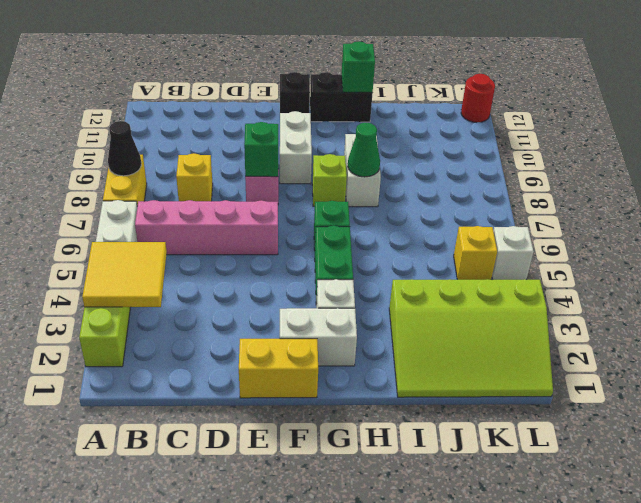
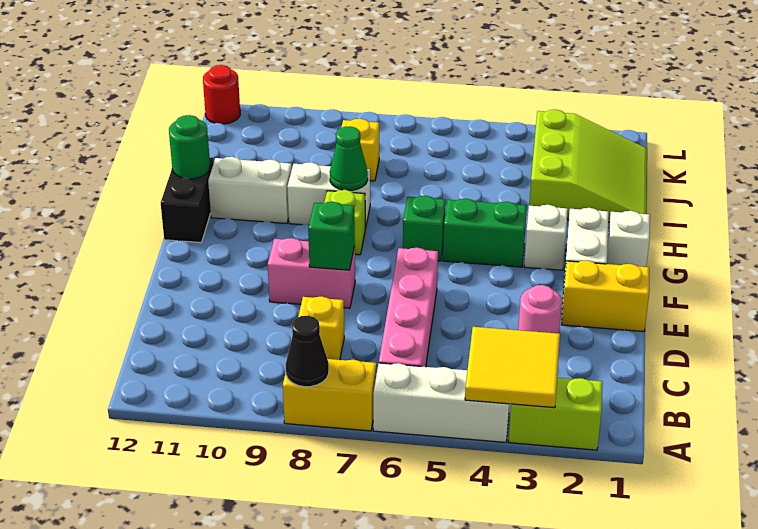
none -> pink round brick D3 level 1
yellow brick E1:F1 level 1 -> yellow brick E1:E2 level 1
white brick F9:F10 level 1 -> white brick H10:H11 level 1
black brick F12 level 1 -> none
green brick H12 level 2 -> green round brick H12 level 2
lime slope I1:L3 level 1 top 3 -> lime slope I1:K3 level 1 top 3
yellow brick K5 level 1 -> yellow brick J8 level 1
white brick L5 level 1 -> white brick G1 level 1

